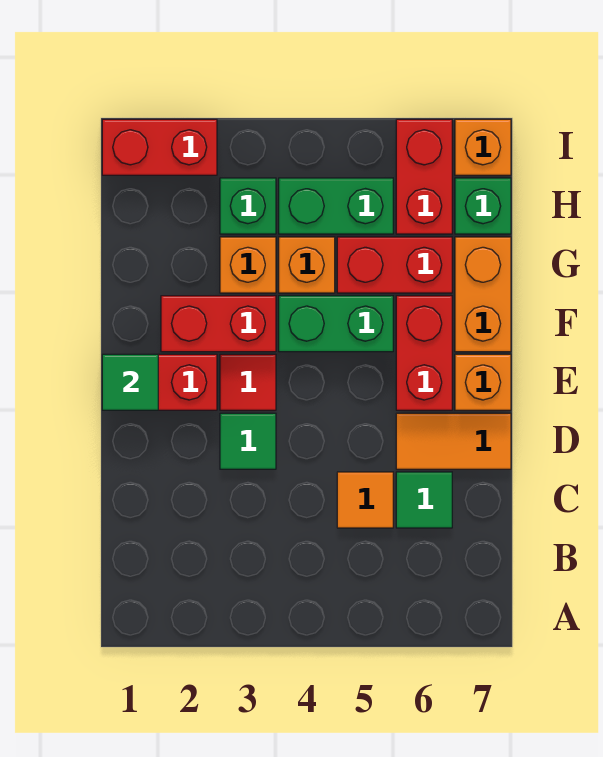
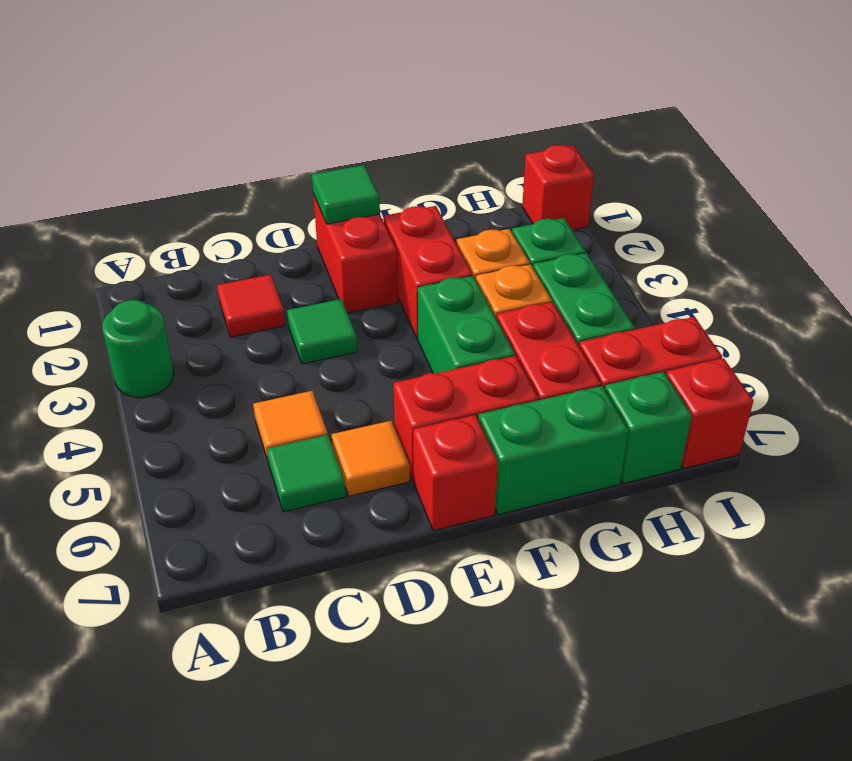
none -> green round brick A3 level 1
orange tile D6:D7 level 1 -> orange tile D6 level 1
red tile E3 level 1 -> red tile C2 level 1
orange brick E7 level 1 -> red brick E7 level 1
orange brick F7:G7 level 1 -> green brick F7:G7 level 1
red brick I1:I2 level 1 -> red brick I1 level 1
orange brick I7 level 1 -> red brick I7 level 1

